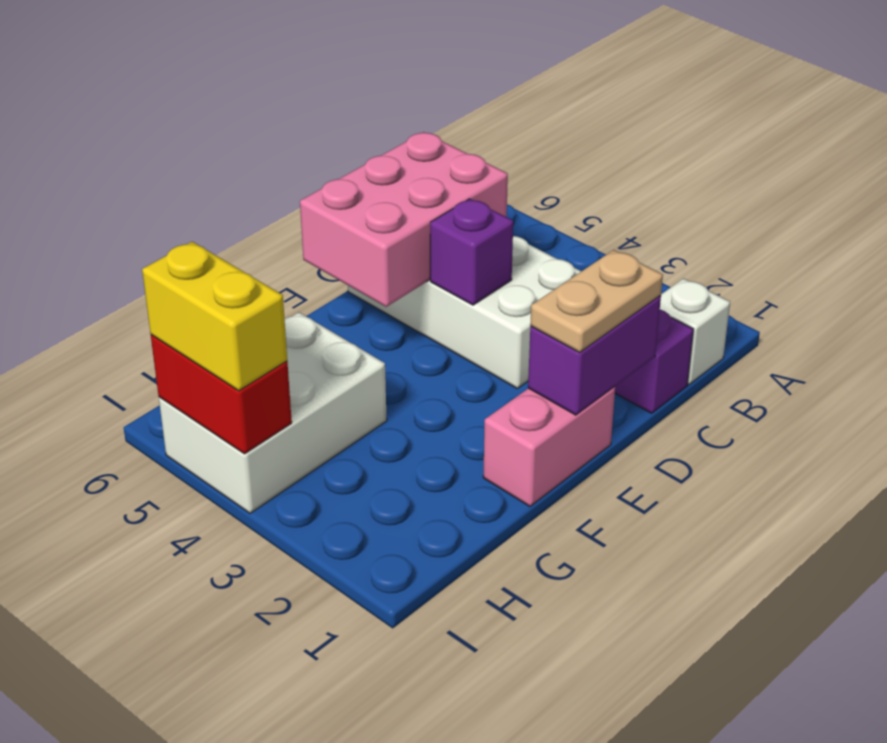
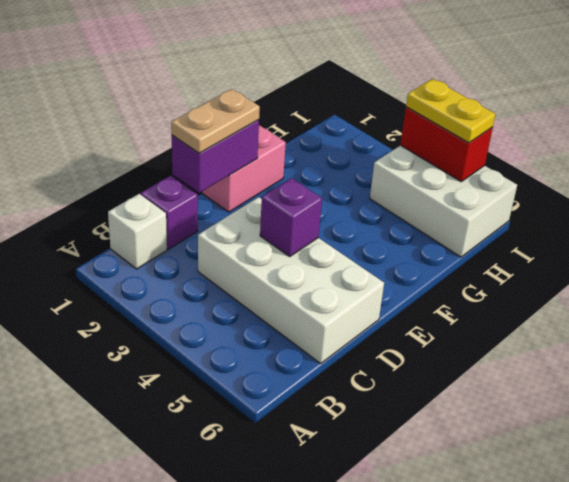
pink brick C5:E6 level 2 -> none
white brick G4:I5 level 1 -> white brick H4:I6 level 1
yellow brick I4:I5 level 3 -> yellow plate I4:I5 level 3

